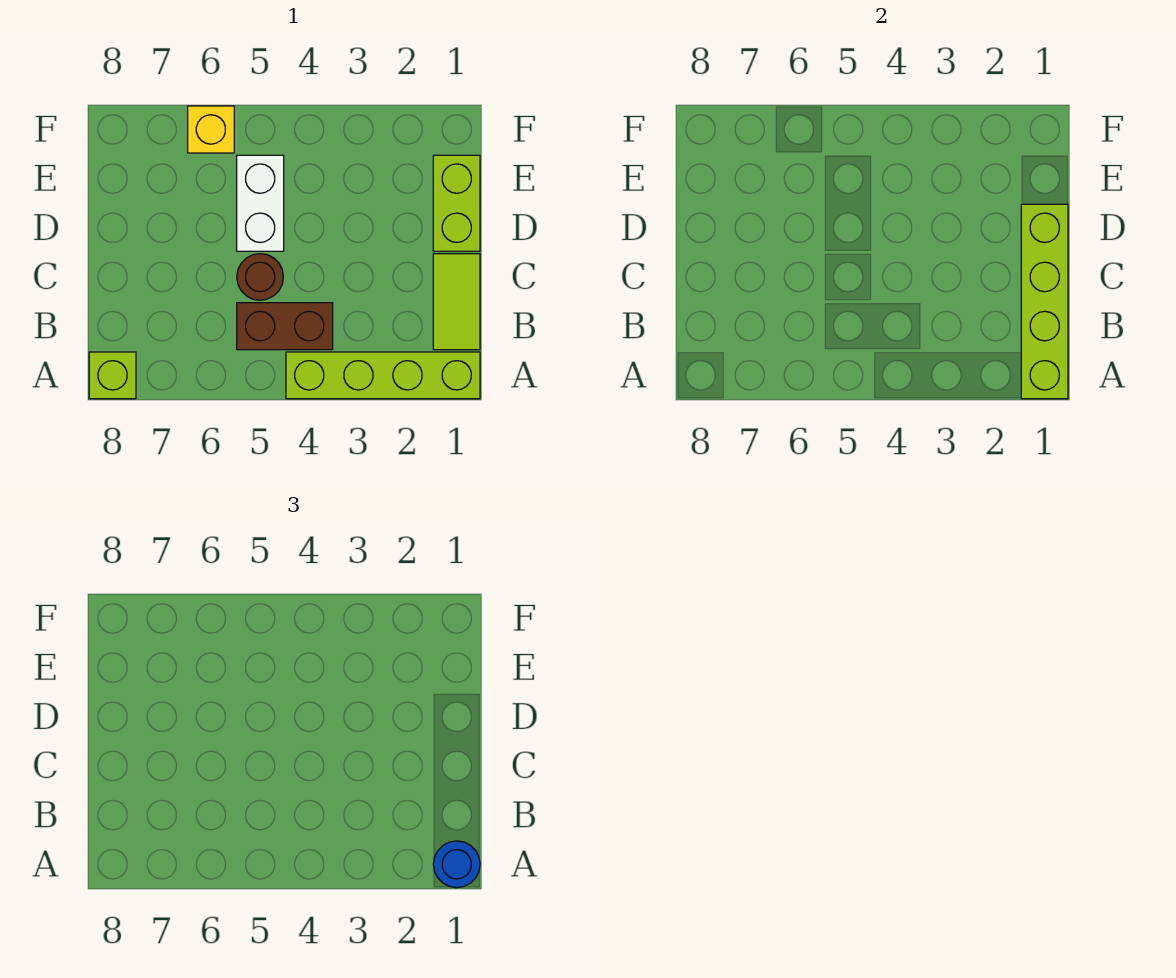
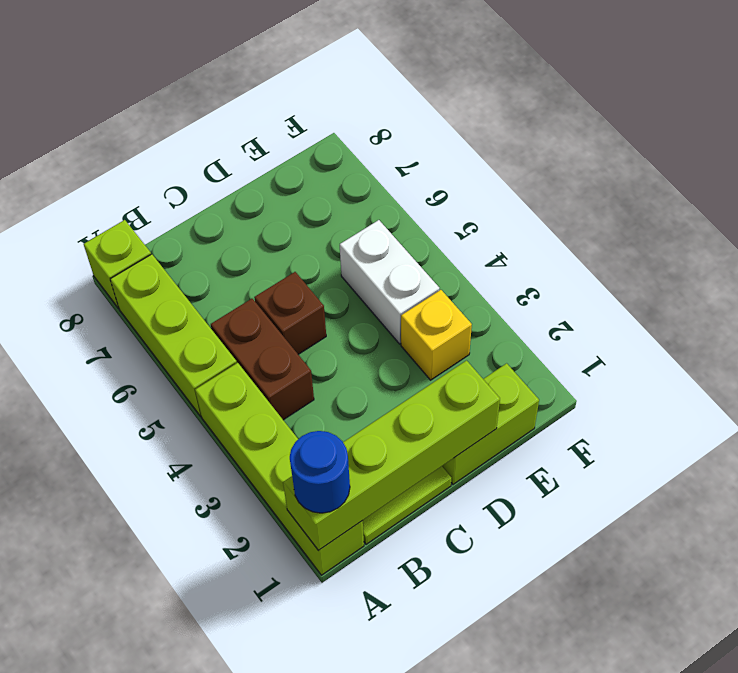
none -> lime brick A5:A7 level 1
brown round brick C5 level 1 -> brown brick C5 level 1
white brick D5:E5 level 1 -> white brick E4:E5 level 1
yellow brick F6 level 1 -> yellow brick E3 level 1

